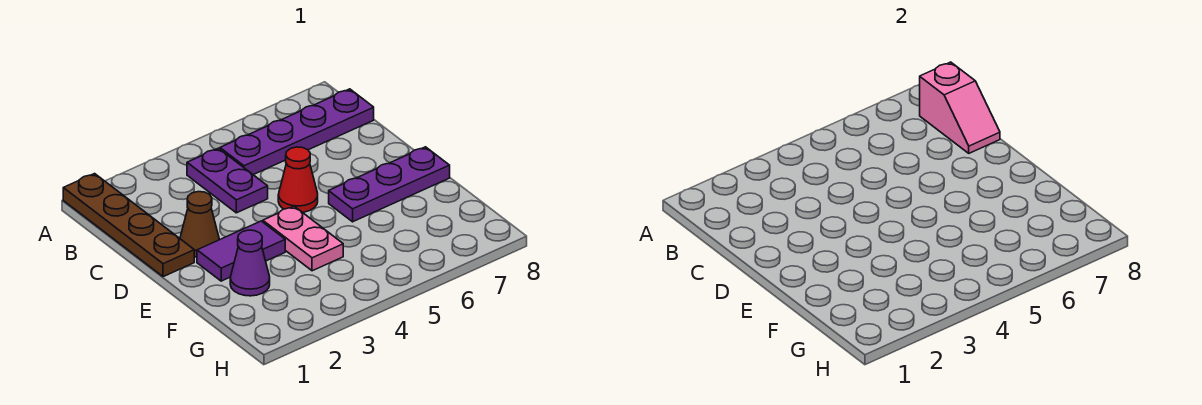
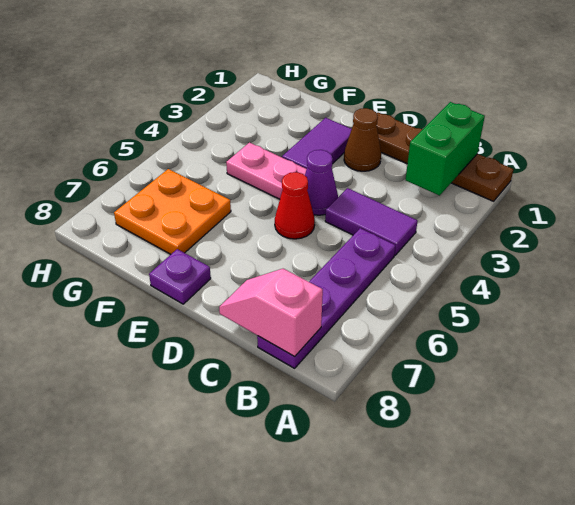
none -> green brick B1:B2 level 2
purple plate B4:C4 level 1 -> purple tile B4:C4 level 1
purple plate E6:E8 level 1 -> purple plate E8 level 1
purple cone F2 level 1 -> purple cone D4 level 1
none -> orange plate F6:G7 level 1

